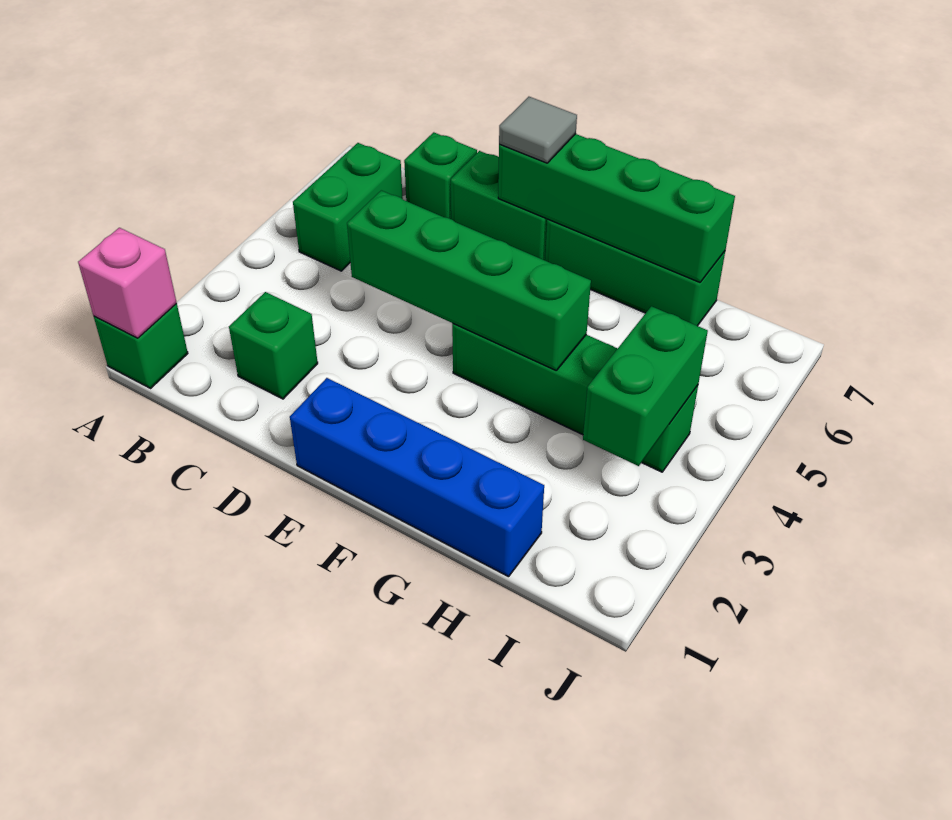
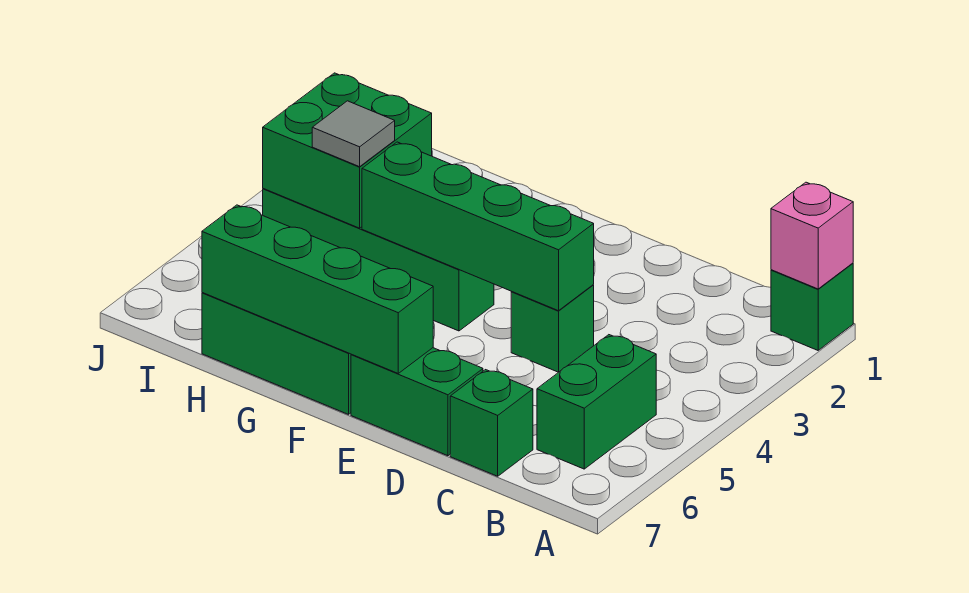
green brick C2 level 1 -> green brick D4 level 1
blue brick E1:H1 level 1 -> none
grey tile E7 level 3 -> grey tile H4 level 3
green brick I3:I4 level 2 -> green brick H3:I4 level 2

